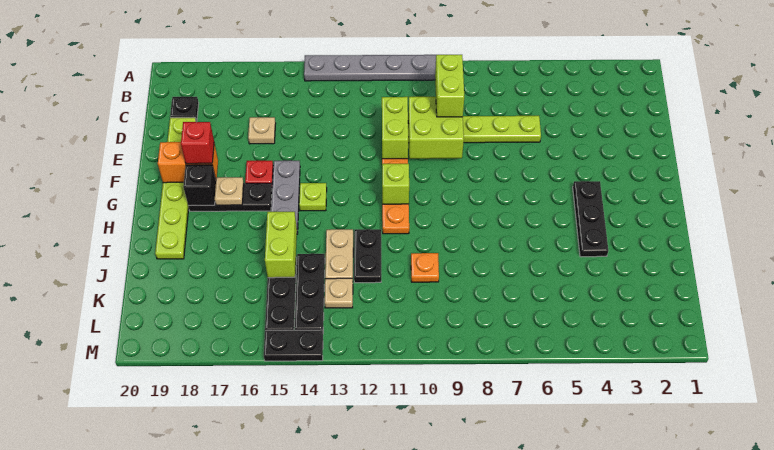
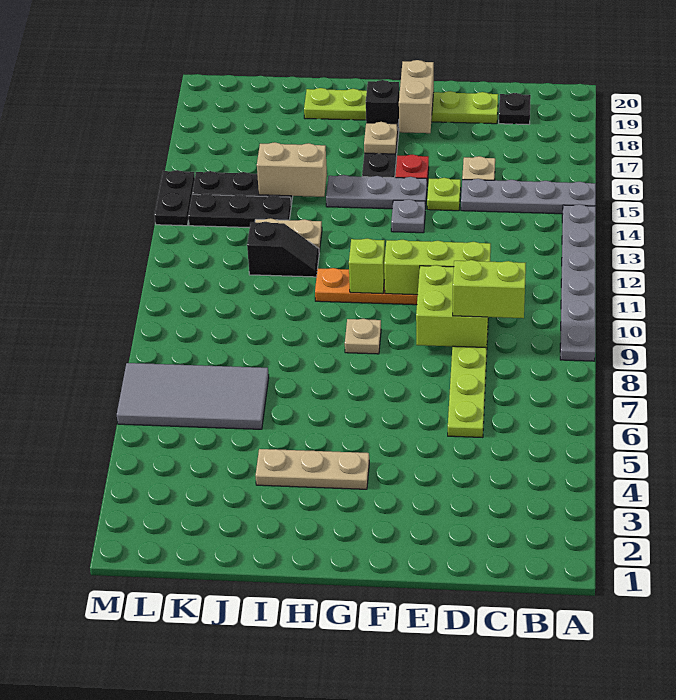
none -> grey plate A15:D15 level 1
lime brick D11:E11 level 2 -> lime brick D11:F11 level 2
none -> grey plate F14 level 1
orange brick F18:F19 level 2 -> tan brick F18:F19 level 2
red brick F18 level 3 -> none
black plate G4:I4 level 1 -> tan plate G4:I4 level 1
lime plate G14 level 1 -> lime plate E15 level 1
black plate I12:J12 level 1 -> black slope I12:J12 level 1 top J
lime brick I15:J15 level 2 -> tan brick I15:J15 level 2
none -> grey tile J6:M7 level 1
orange plate J10 level 1 -> none
tan plate K13 level 1 -> tan plate G9 level 1

